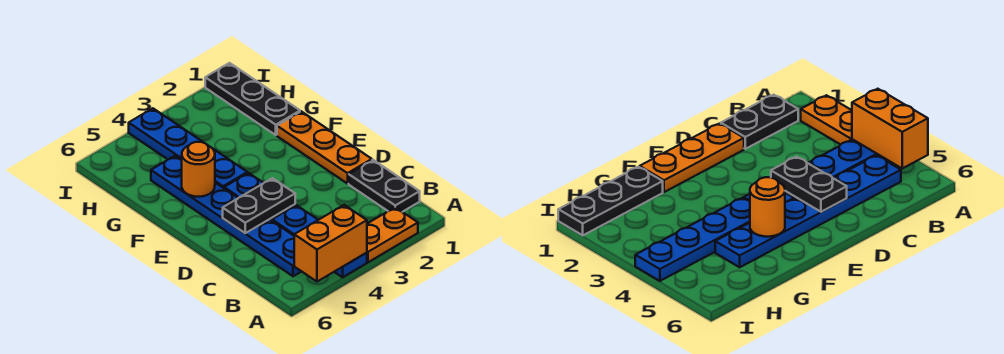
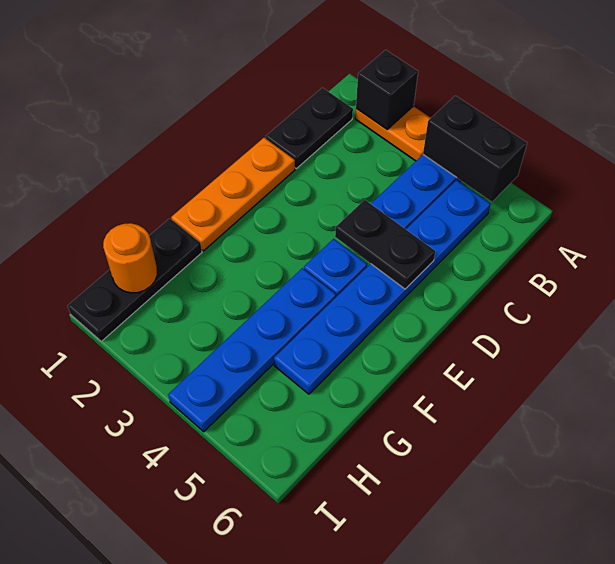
none -> black brick A2 level 2
orange brick A4:A5 level 2 -> black brick A4:A5 level 2
orange round brick F5 level 2 -> orange round brick H1 level 2

